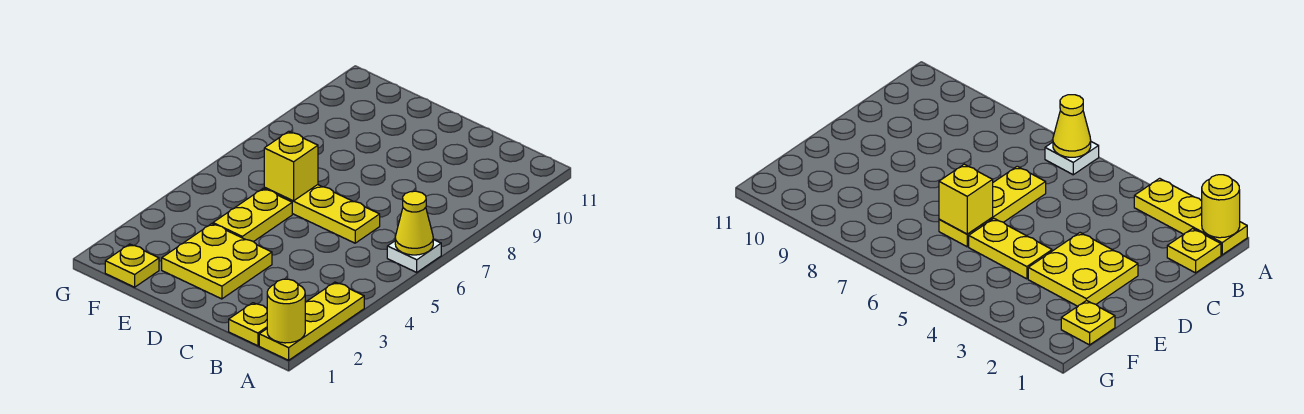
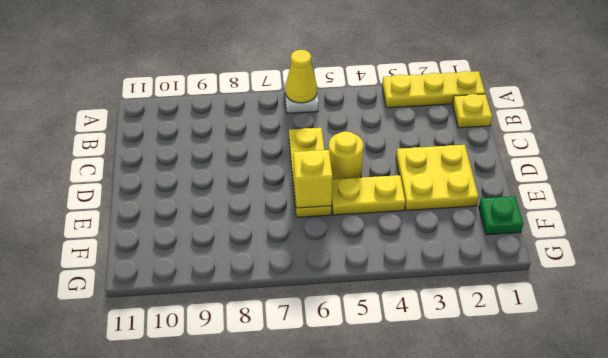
yellow round brick A1 level 2 -> yellow round brick D5 level 1
yellow plate F1 level 1 -> green plate F1 level 1

